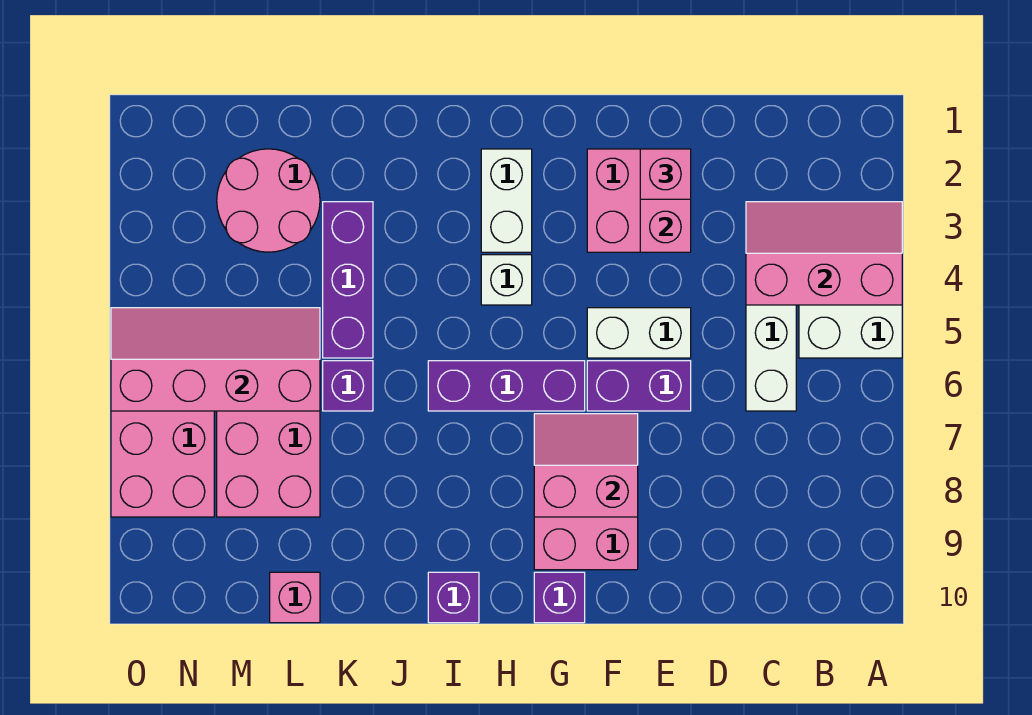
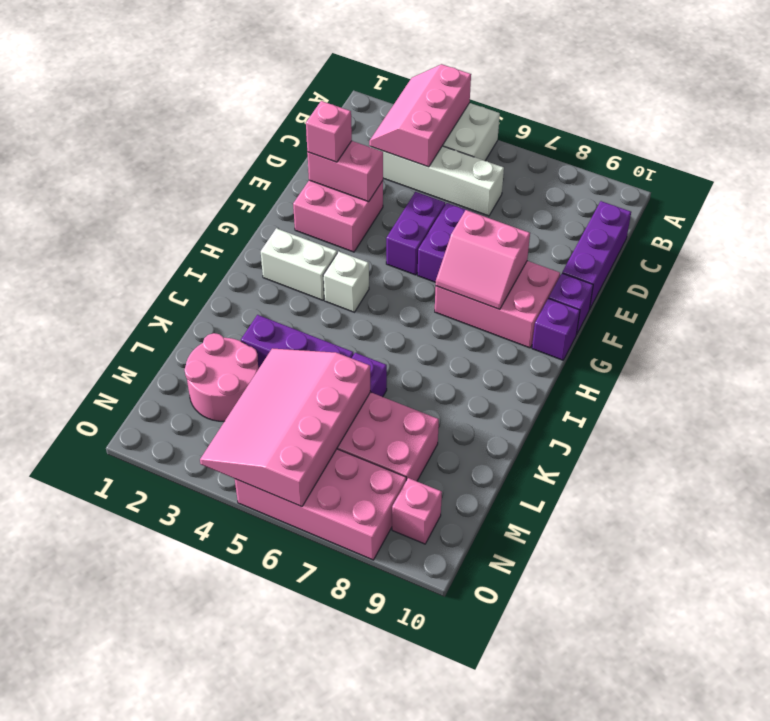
white brick E5:F5 level 1 -> purple brick E5:F5 level 1
pink slope F7:G8 level 2 top 8 -> pink slope F7:G8 level 2 top F
purple brick G6:I6 level 1 -> purple brick C10:E10 level 1
purple brick I10 level 1 -> purple brick F10 level 1
pink slope L5:O6 level 2 top 6 -> pink slope L4:O6 level 2 top 6
pink brick L10 level 1 -> pink brick N9 level 1

